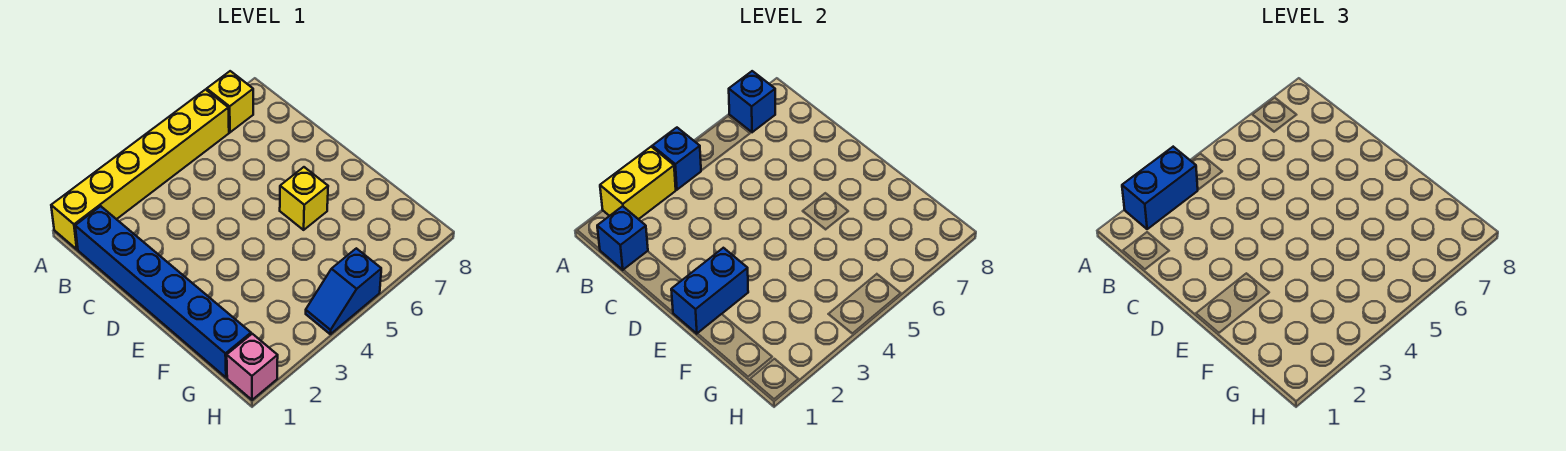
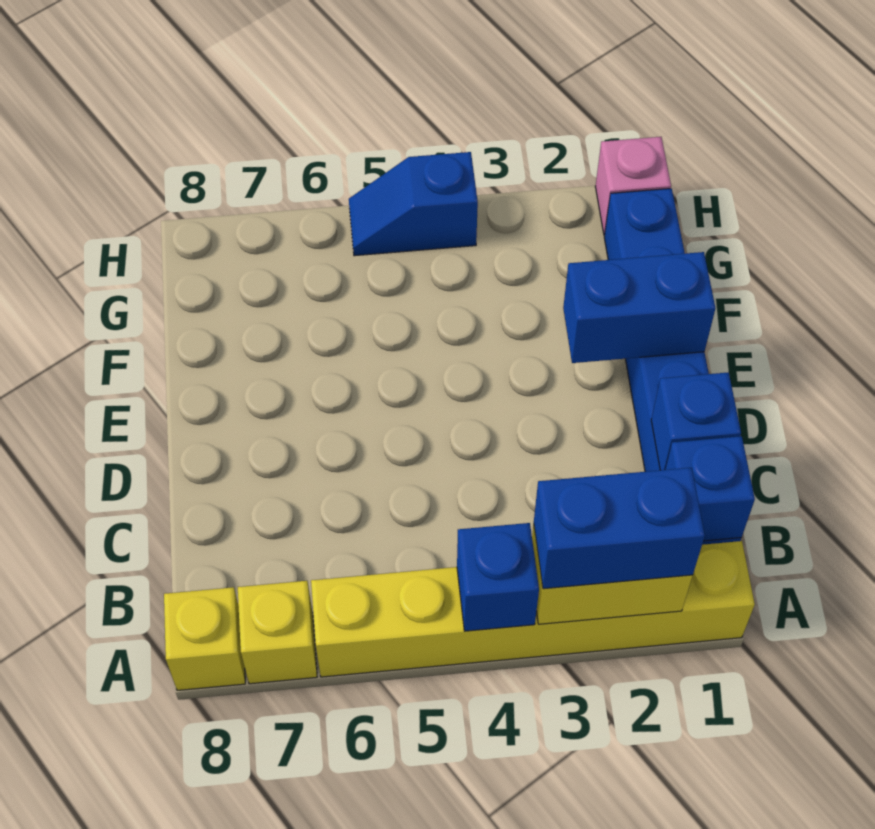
blue brick A7 level 2 -> blue brick C1 level 2
yellow brick E6 level 1 -> yellow brick A8 level 1
blue slope H4:H5 level 1 top 5 -> blue slope H4:H5 level 1 top 4

